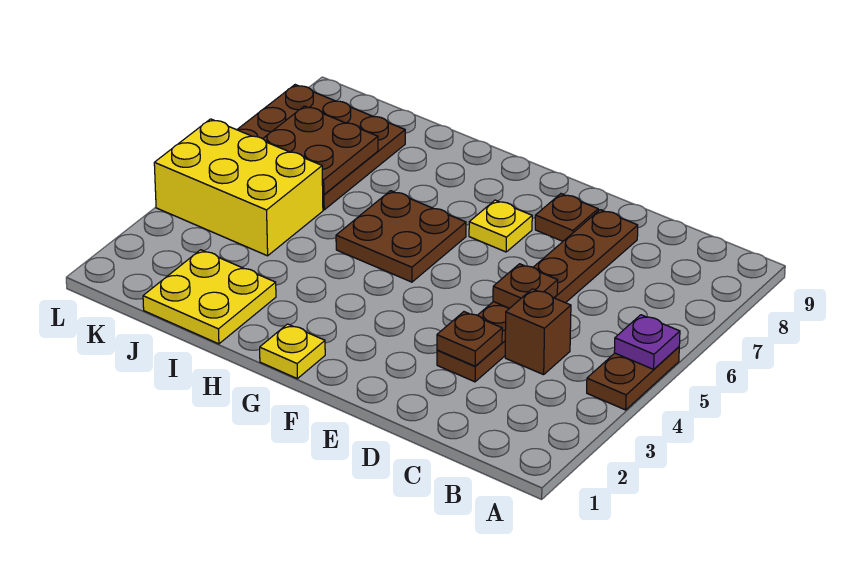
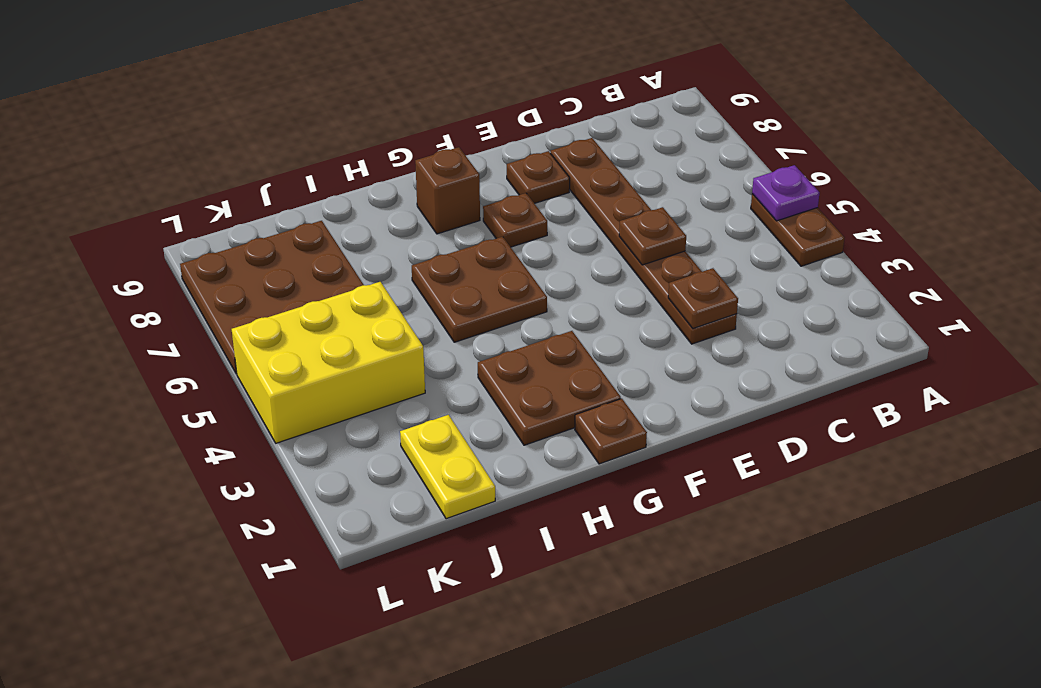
brown brick C4 level 1 -> brown brick G8 level 1
yellow plate F7 level 1 -> brown plate F7 level 1
yellow plate G1 level 1 -> brown plate G1 level 1
yellow plate I1:J2 level 1 -> yellow plate J1:J2 level 1
brown plate J6:K7 level 2 -> brown plate G2:H3 level 1

